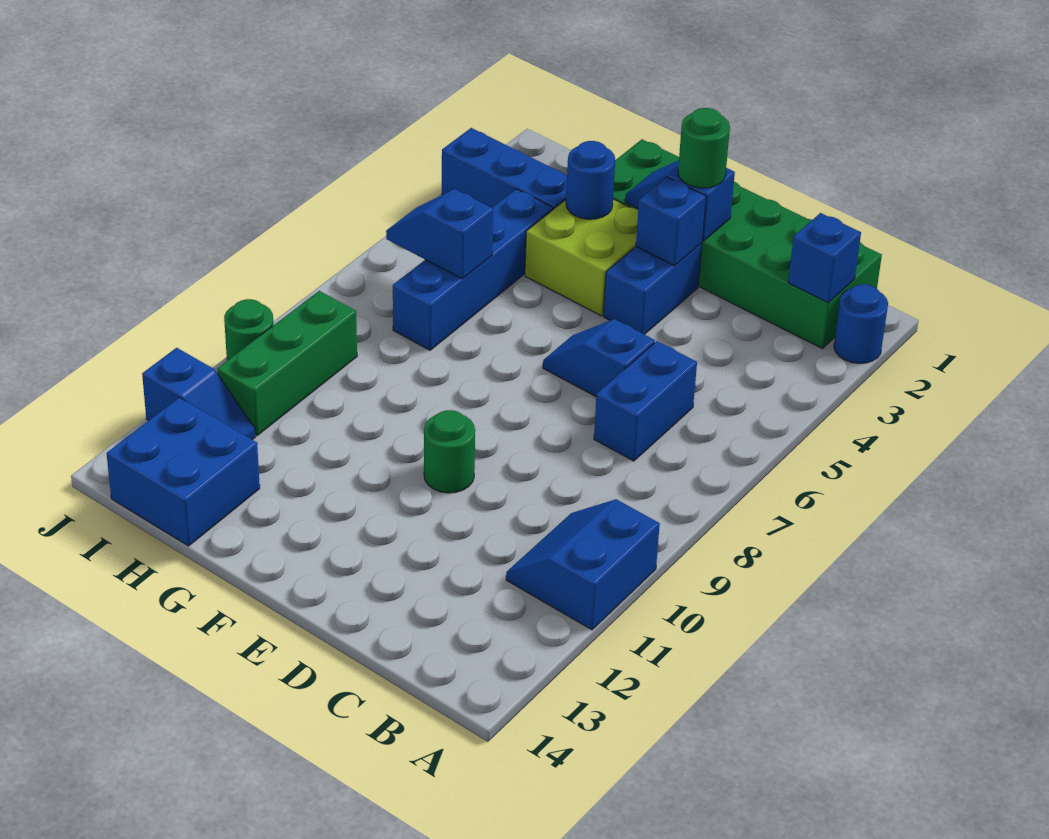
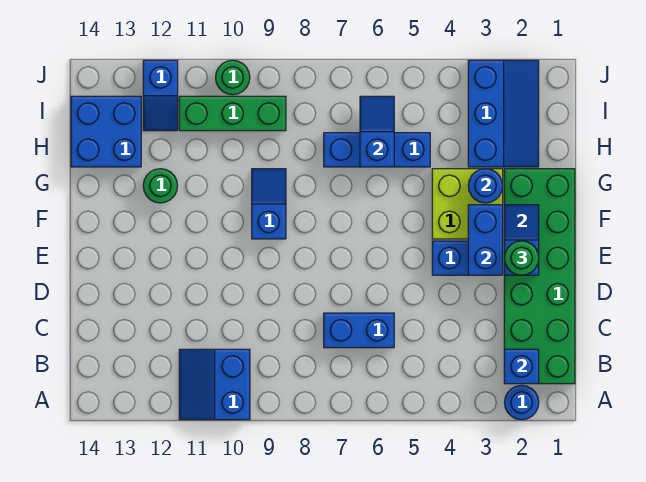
blue slope A10:B11 level 1 top A -> blue slope A10:B11 level 1 top 10
blue slope D6:E6 level 1 top D -> blue slope F9:G9 level 1 top F
blue brick E3 level 2 -> blue brick E3:F3 level 2
green round brick E10 level 1 -> green round brick G12 level 1
blue brick H4:H7 level 1 -> blue brick H5:H7 level 1

